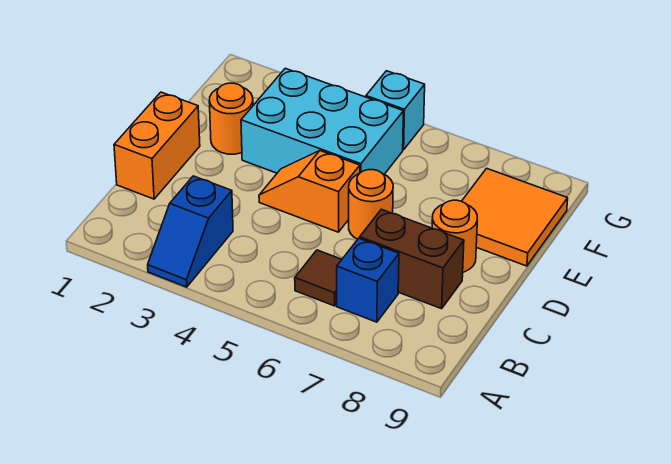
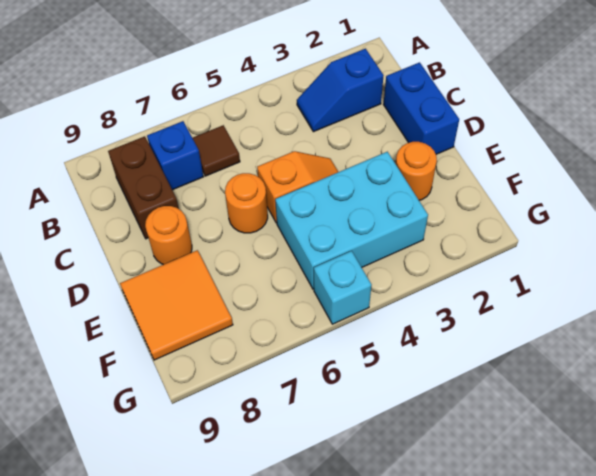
blue slope A3:B3 level 1 top B -> blue slope B2:B3 level 1 top 2
orange brick C1:D1 level 1 -> blue brick C1:D1 level 1
brown brick C7:C8 level 1 -> brown brick B8:C8 level 1

